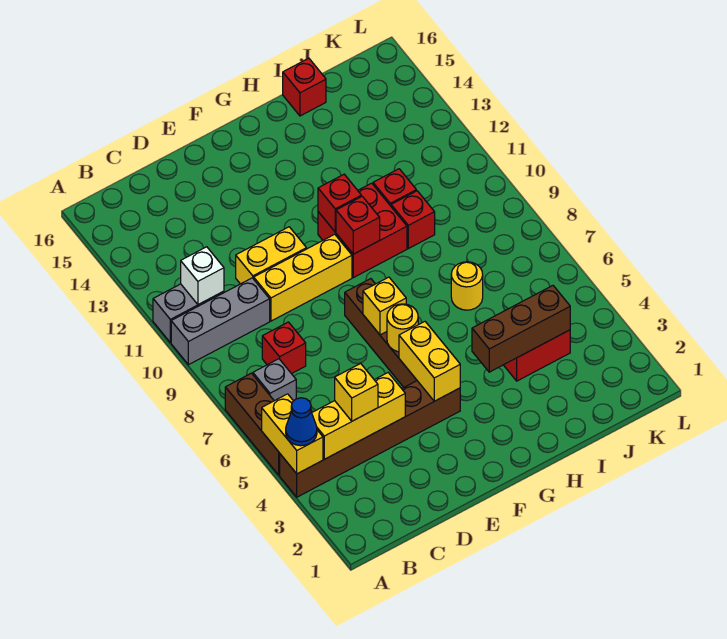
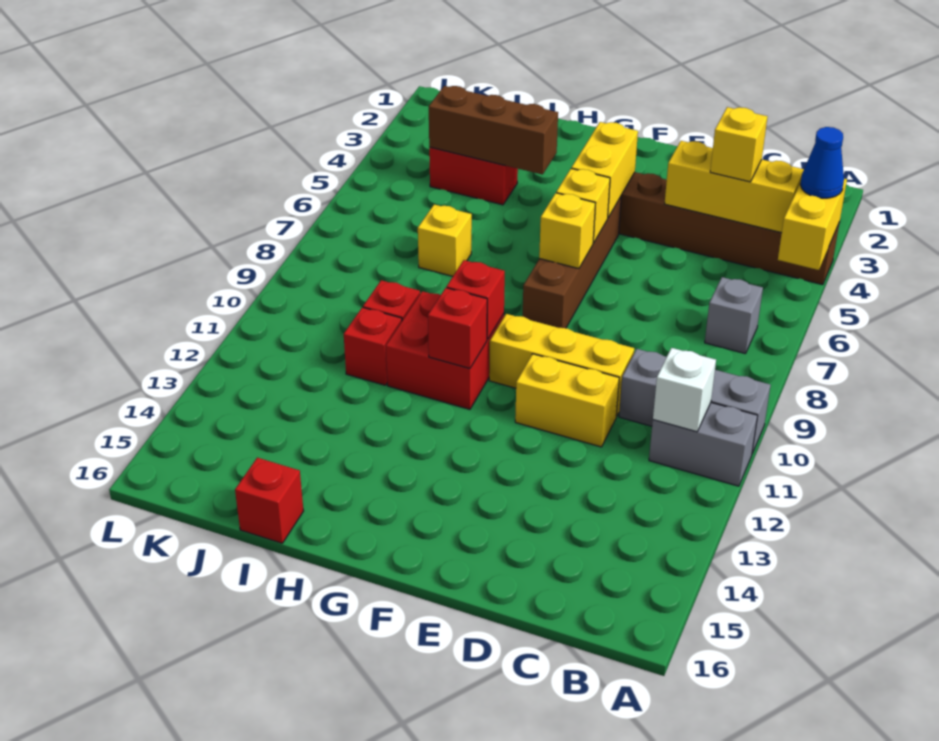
brown brick A5:A7 level 1 -> none
red brick C8 level 1 -> none
yellow round brick F6 level 2 -> yellow brick F6 level 2
yellow round brick I7 level 1 -> yellow brick I7 level 1

